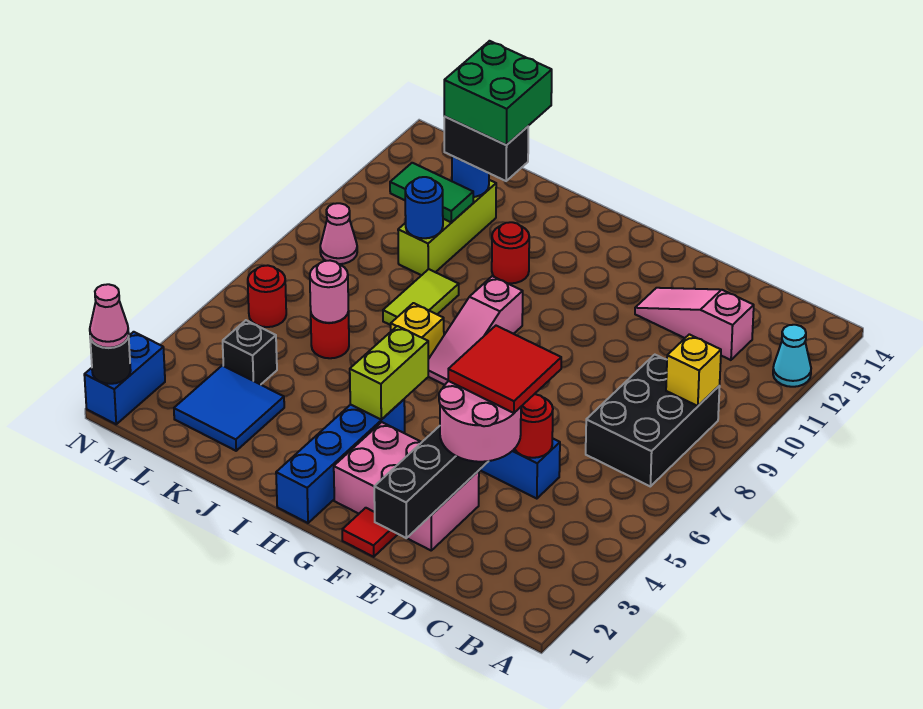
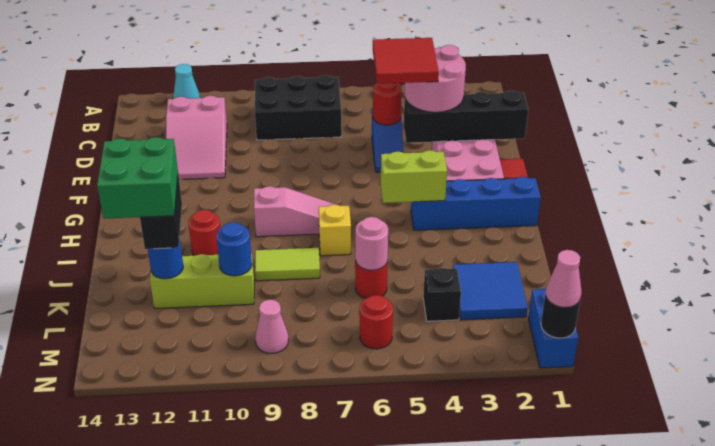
yellow brick B9 level 2 -> none
pink slope C12:E12 level 1 top C -> pink slope C11:E12 level 1 top C
green tile K11:L11 level 2 -> none
blue brick N1:N2 level 1 -> blue brick M1:N1 level 1

